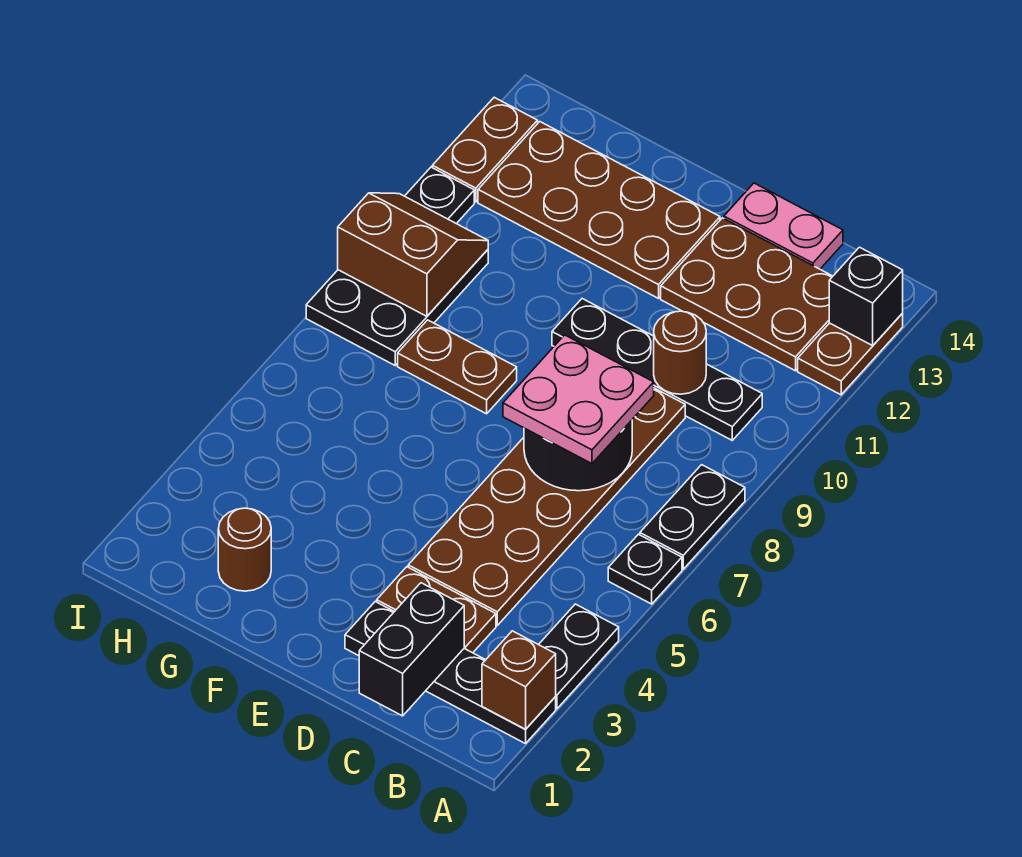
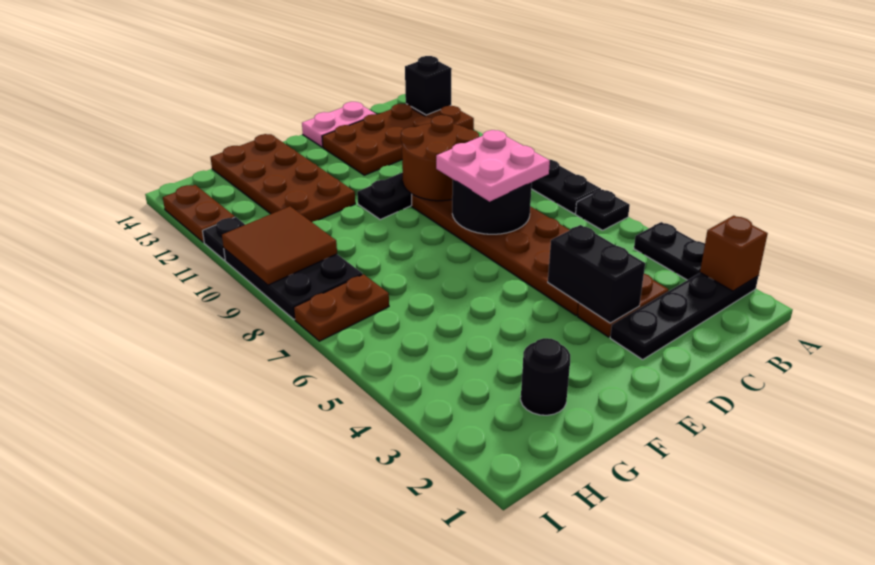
black brick C1:C2 level 2 -> black brick D3:D4 level 2
brown round brick C10 level 2 -> brown round brick C9:D10 level 2
brown plate E12:H13 level 1 -> brown plate F11:G14 level 1
brown plate F8:G8 level 1 -> brown plate H7:I7 level 1
brown round brick G2 level 1 -> black round brick G2 level 1
brown slope H9:I10 level 2 top 9 -> brown tile H9:I10 level 2

